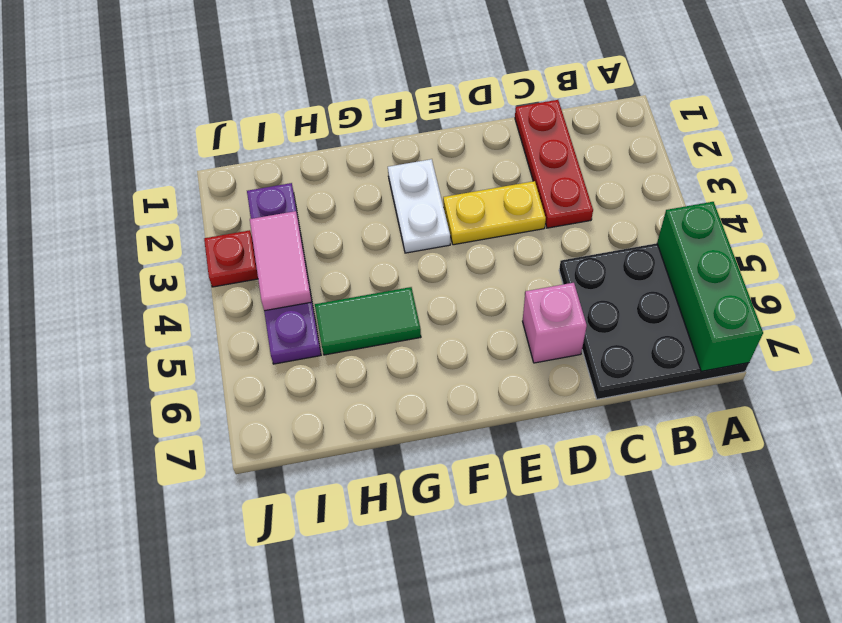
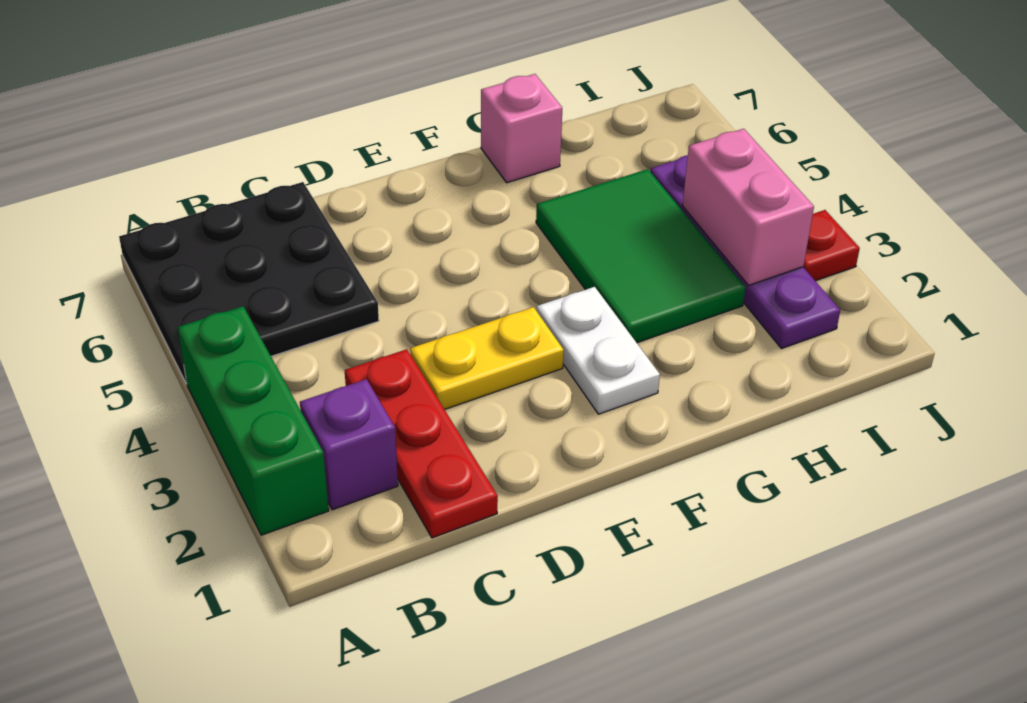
green brick A5:A7 level 2 -> green brick A2:A4 level 1
none -> purple brick B2 level 1
pink brick D6 level 1 -> pink brick G7 level 1
green tile G5:H5 level 1 -> green tile G3:H5 level 1
pink tile I3:I4 level 2 -> pink brick I3:I4 level 2

